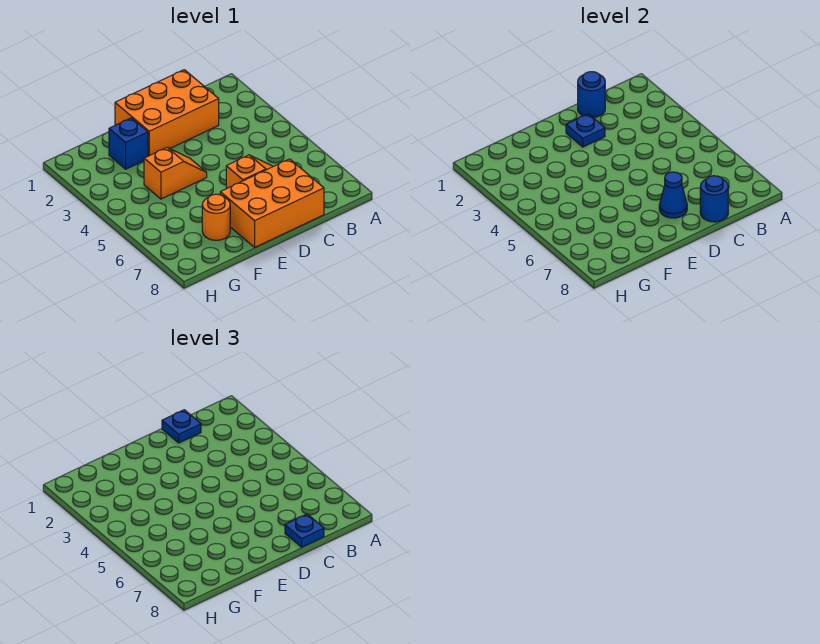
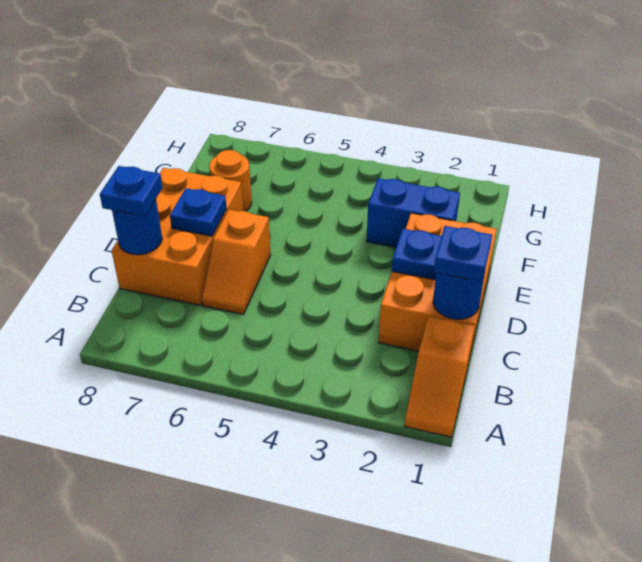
blue cone D7 level 2 -> blue plate D7 level 2
orange slope E4:F4 level 1 top F -> orange slope A1:B1 level 1 top B
blue brick F2 level 1 -> blue brick F2:F3 level 1

